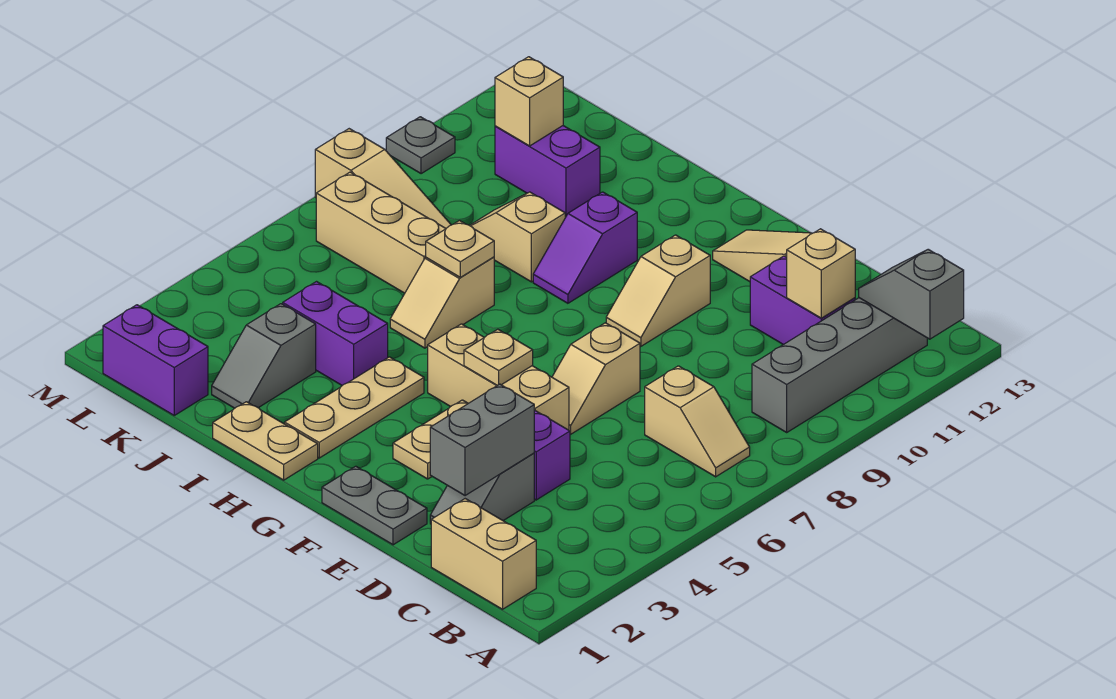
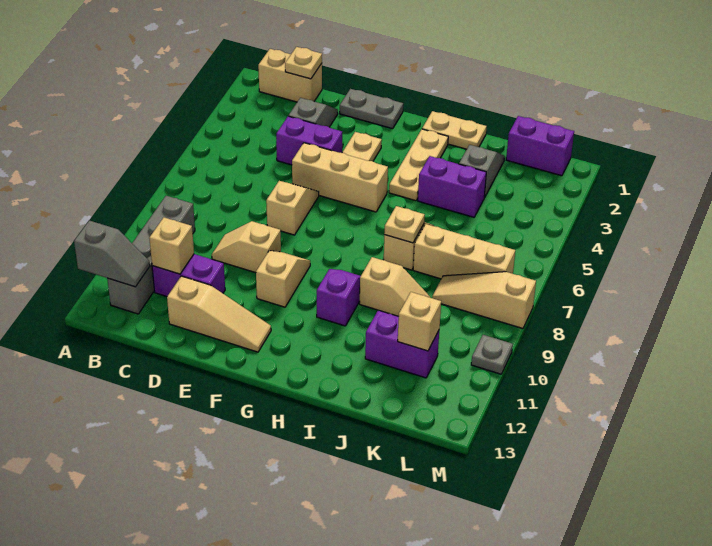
tan slope B7:C7 level 1 top C -> tan slope D9:E9 level 1 top E
grey brick D2:D3 level 2 -> none
tan plate F5 level 2 -> tan plate C1 level 2

